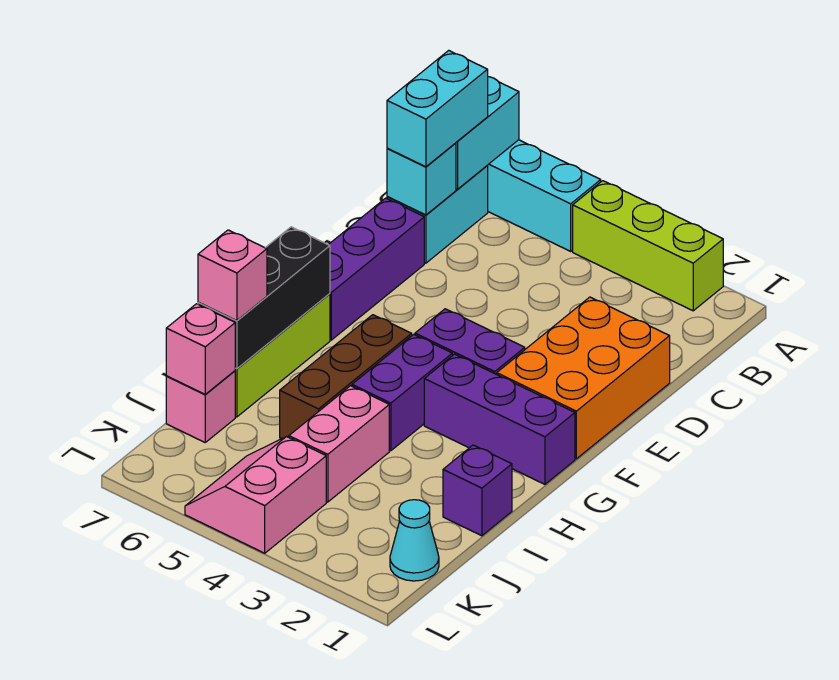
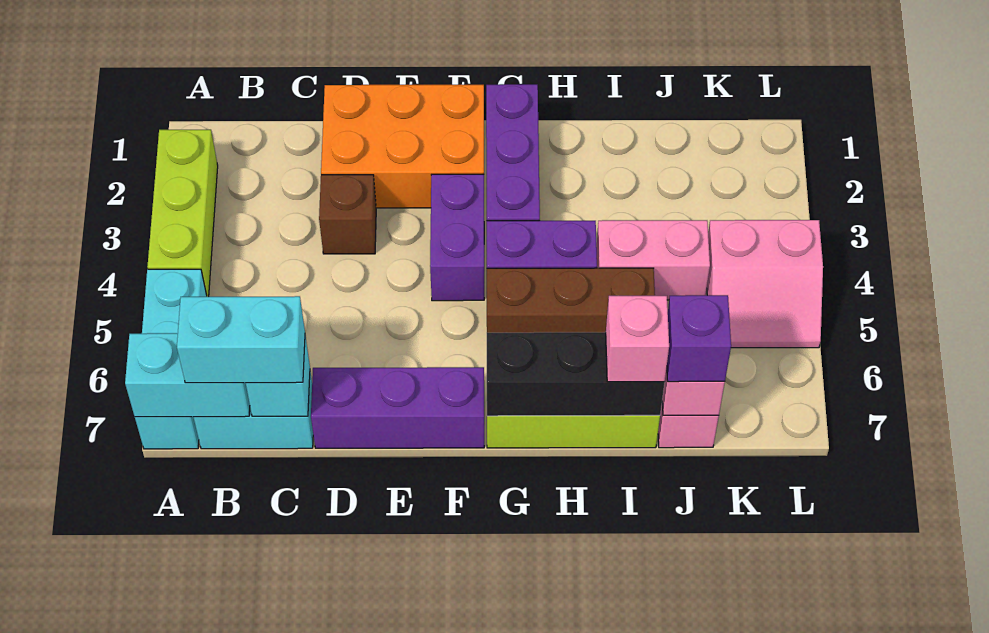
none -> brown brick D3 level 1
purple brick I1 level 1 -> purple brick J7 level 3
cyan cone K1 level 1 -> none

